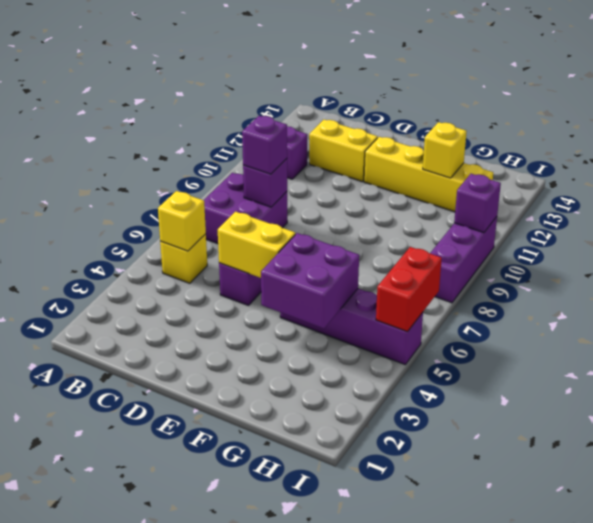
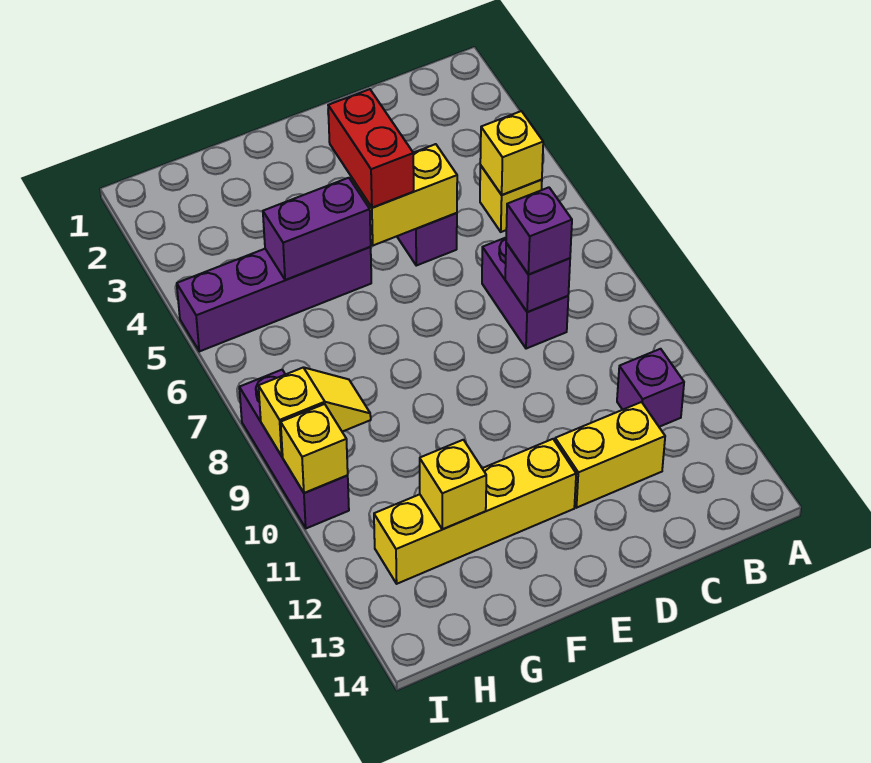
purple brick B7:C8 level 1 -> purple brick C7:C8 level 1
purple brick F4:G5 level 2 -> purple brick F5:G5 level 2
none -> yellow slope H9:I9 level 2 top I
red brick I5:I6 level 2 -> red brick E4:E5 level 3
purple brick I10 level 2 -> yellow brick I10 level 2

